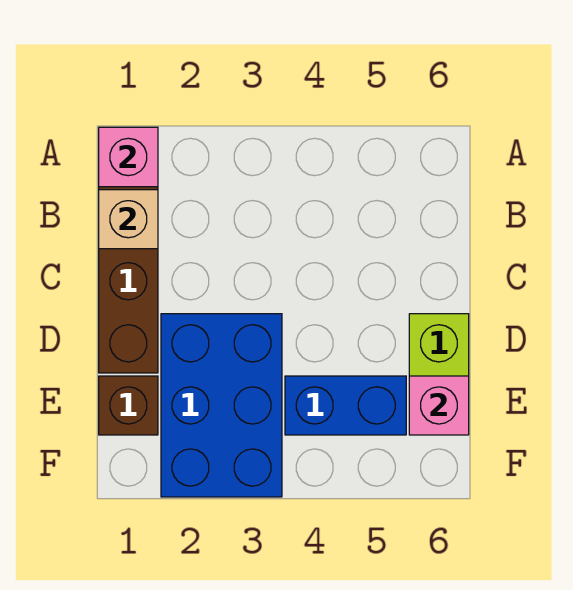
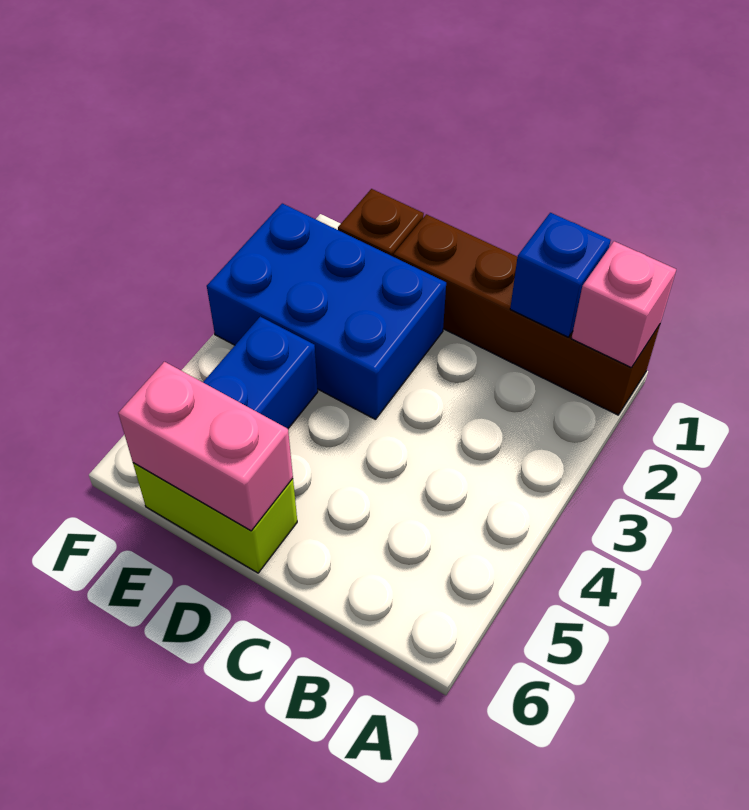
tan brick B1 level 2 -> blue brick B1 level 2
pink brick E6 level 2 -> pink brick D6:E6 level 2

